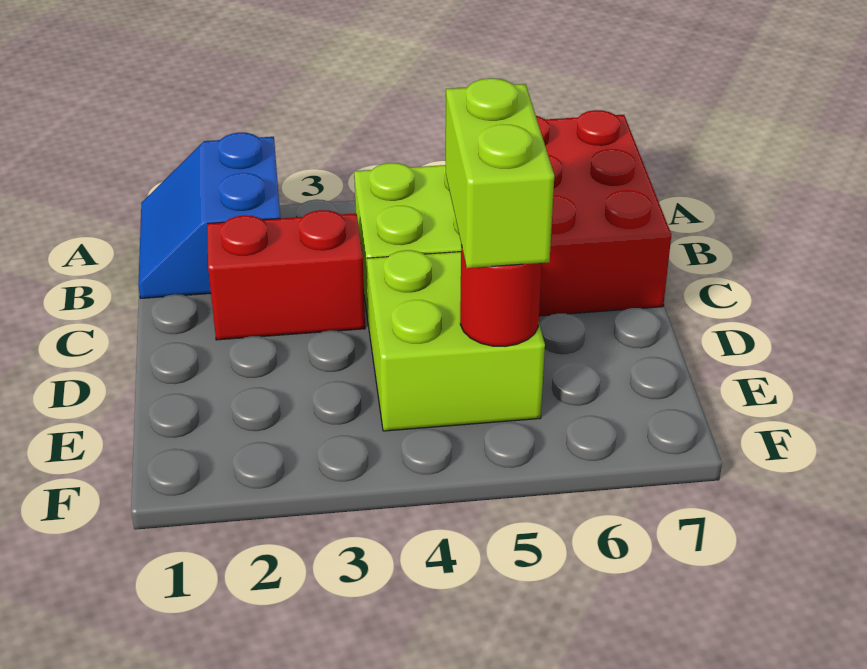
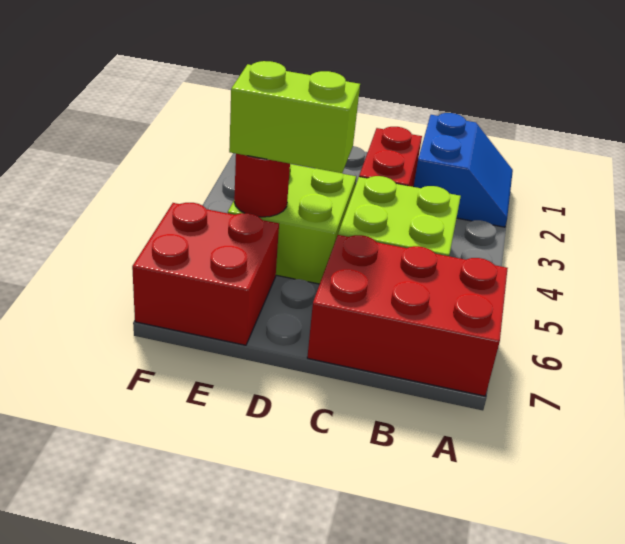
blue slope A1:B2 level 1 top 2 -> blue slope A1:B2 level 1 top B
none -> red brick E6:F7 level 1

